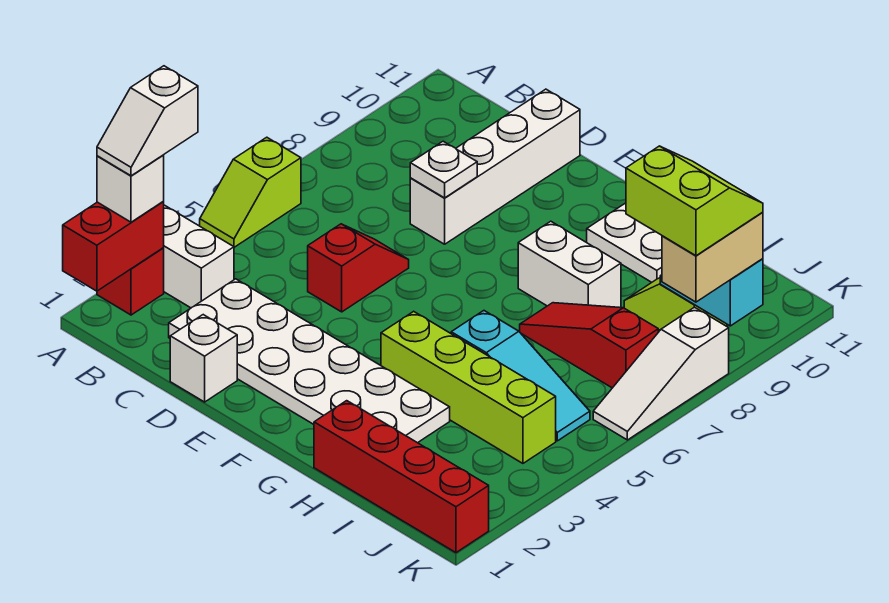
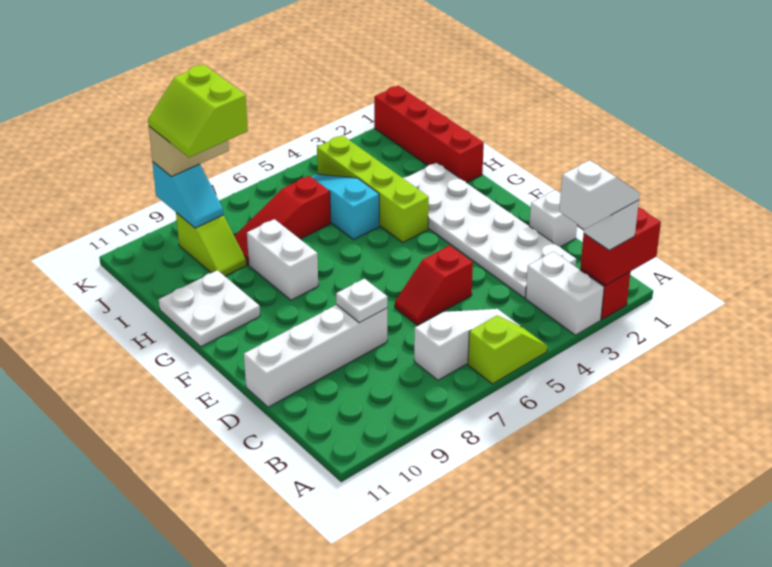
red slope H7:J7 level 1 top J -> red slope I6:I8 level 1 top 6
white slope K6:K8 level 1 top 8 -> white slope B5:B7 level 1 top 7

